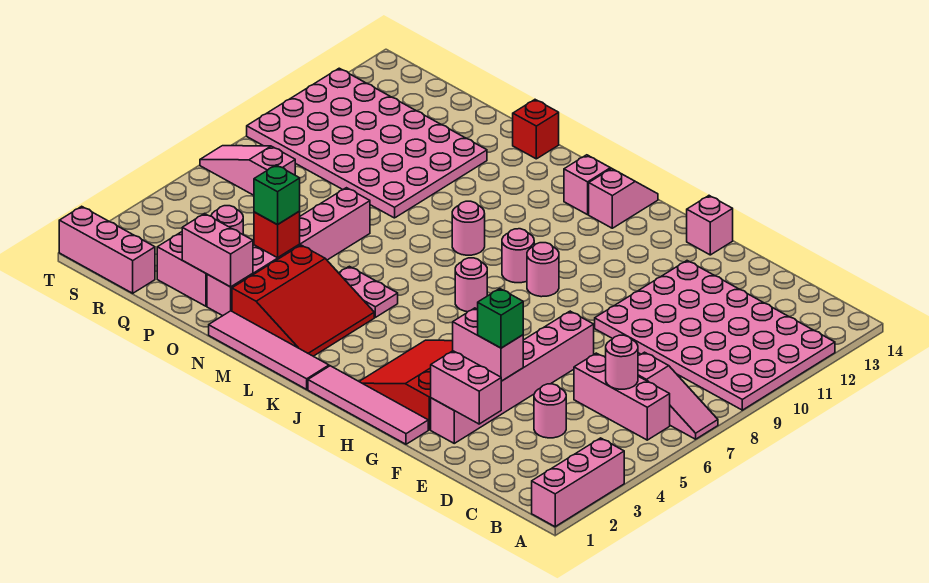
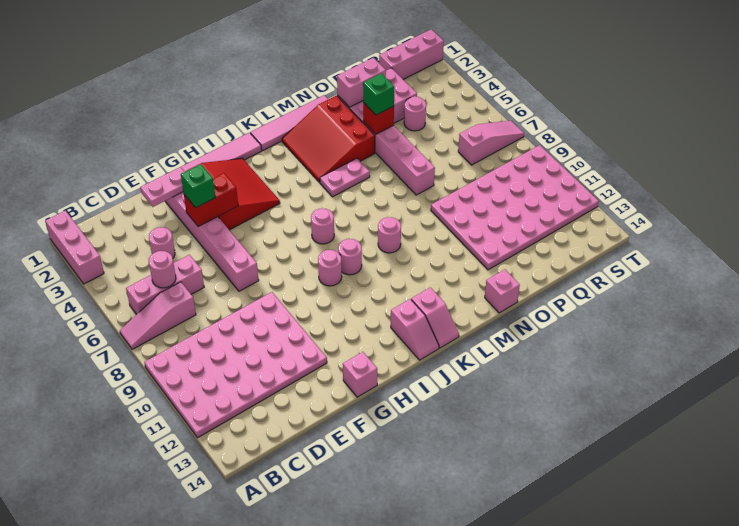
pink brick E2:F2 level 2 -> pink plate E2:F2 level 2
pink brick F4:G4 level 2 -> red brick F4:G4 level 2
red brick N14 level 1 -> pink brick N14 level 1

